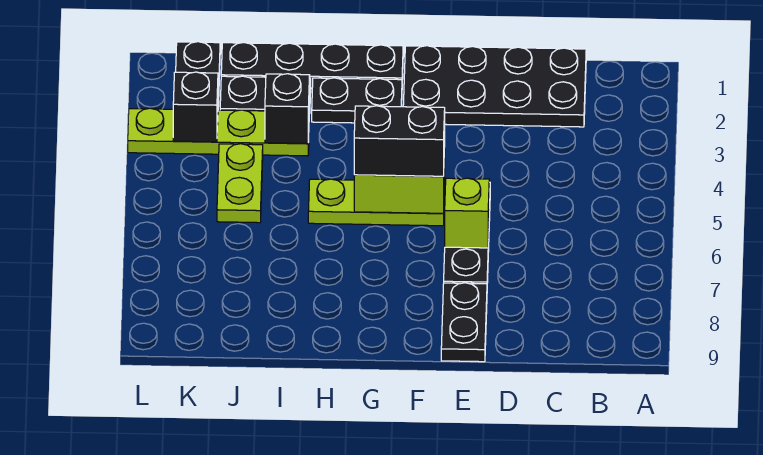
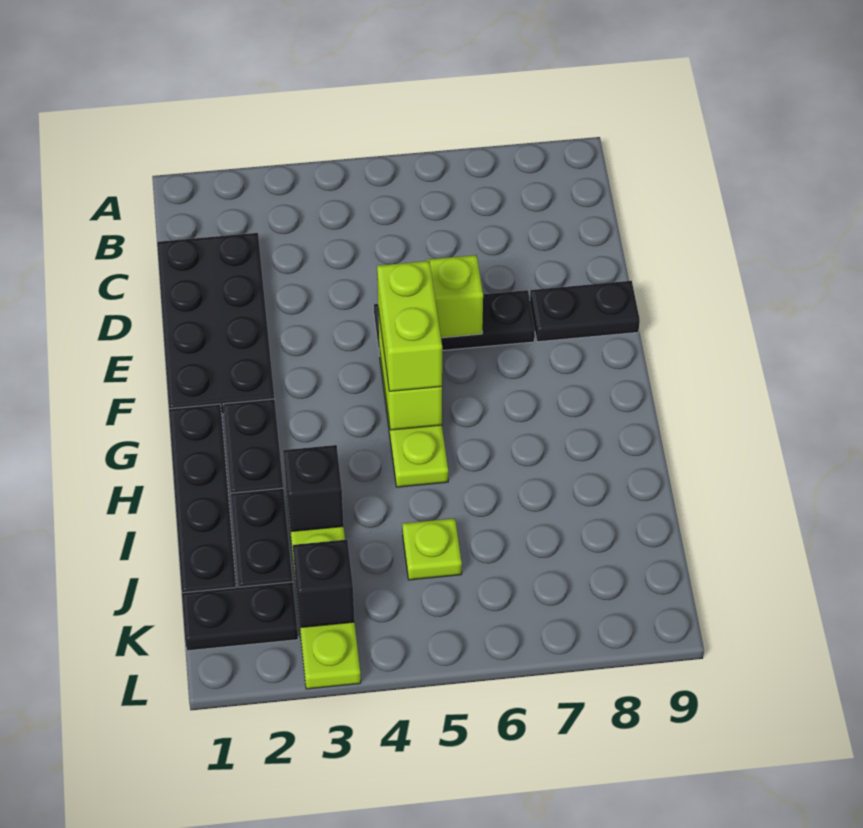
black brick F5:G5 level 3 -> lime brick F5:G5 level 3
lime plate J4:J5 level 1 -> lime plate J5 level 1

